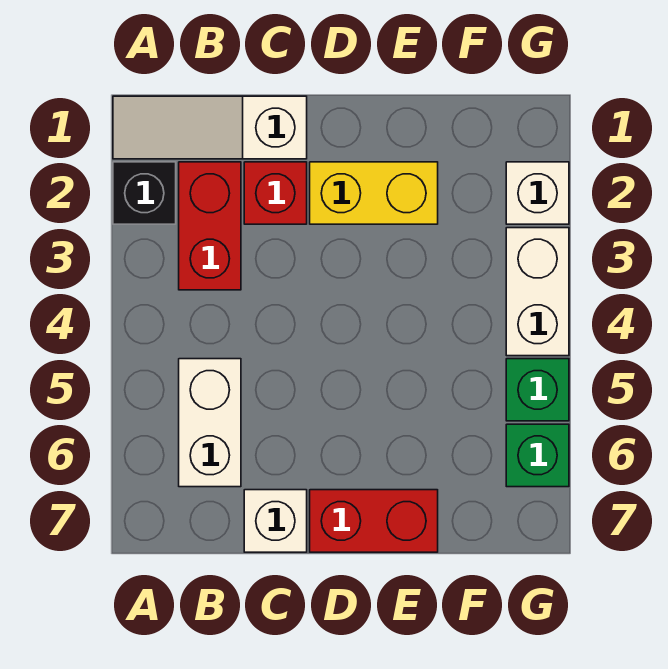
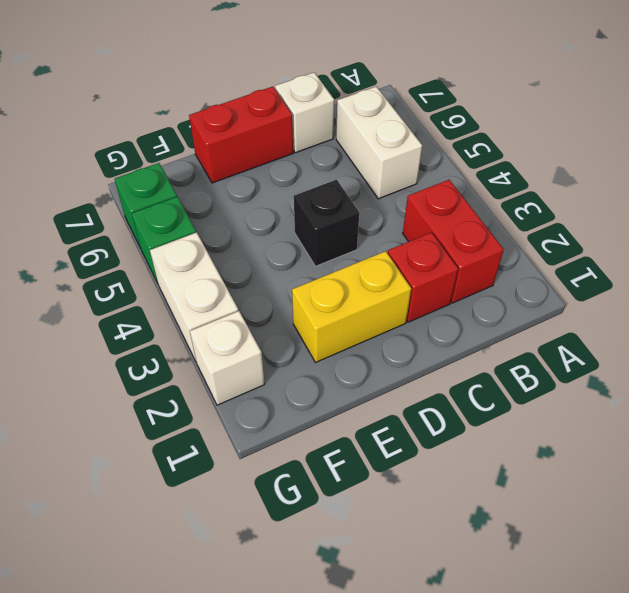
white slope A1:C1 level 1 top C -> none
black brick A2 level 1 -> black brick D4 level 1

